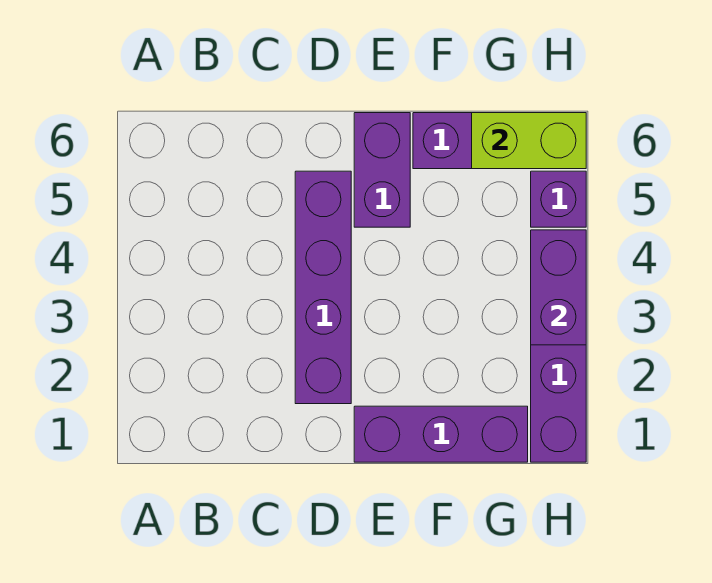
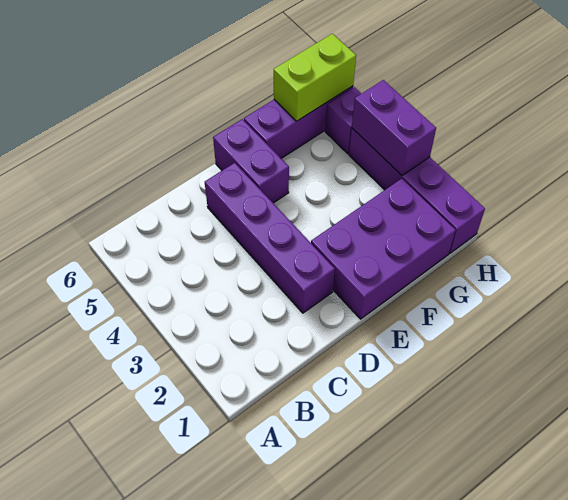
purple brick E1:G1 level 1 -> purple brick E1:G2 level 1

